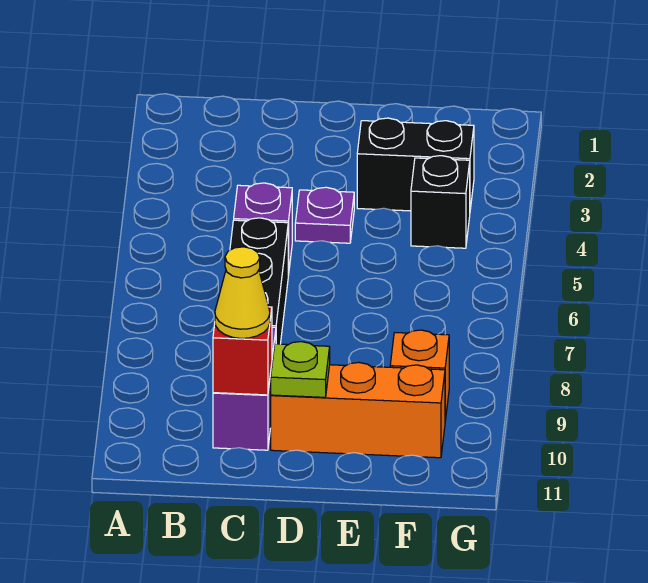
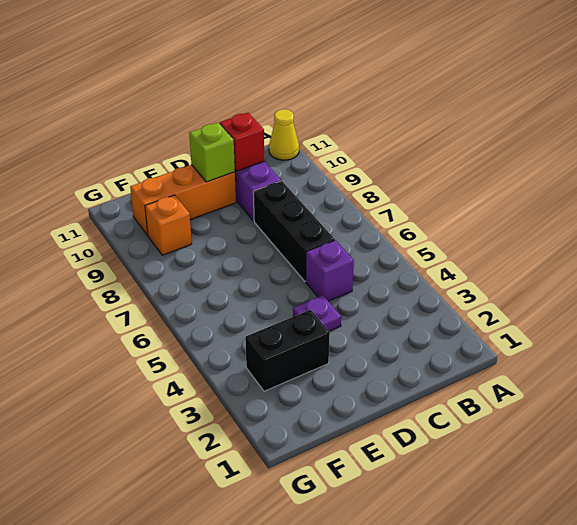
yellow cone C10 level 3 -> yellow cone A11 level 1
lime plate D10 level 2 -> lime brick D10 level 2
black brick F4 level 1 -> none

